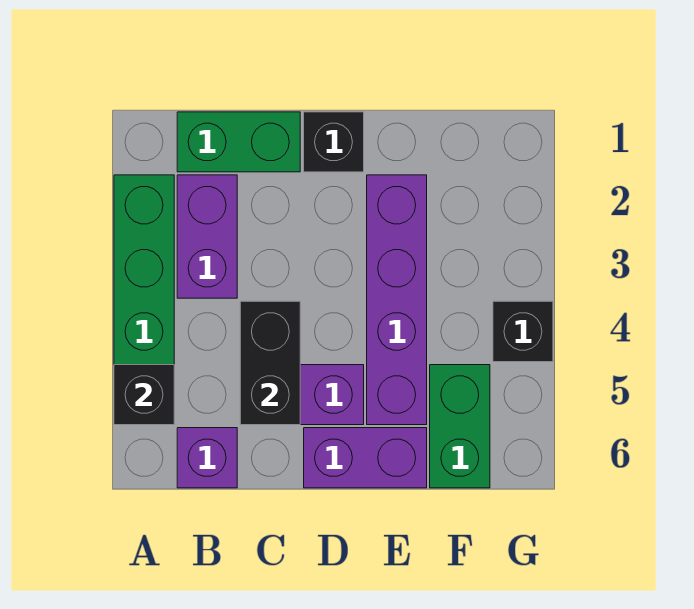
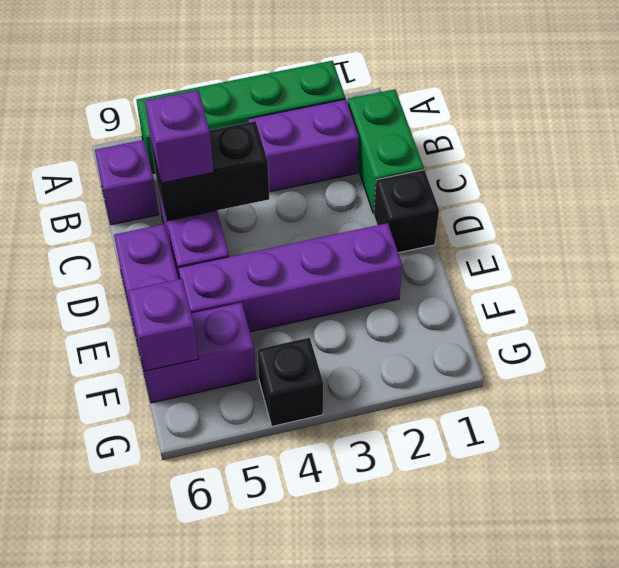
black brick A5 level 2 -> none
none -> purple brick C5 level 3
green brick F5:F6 level 1 -> purple brick F5:F6 level 1
none -> purple brick F6 level 2

